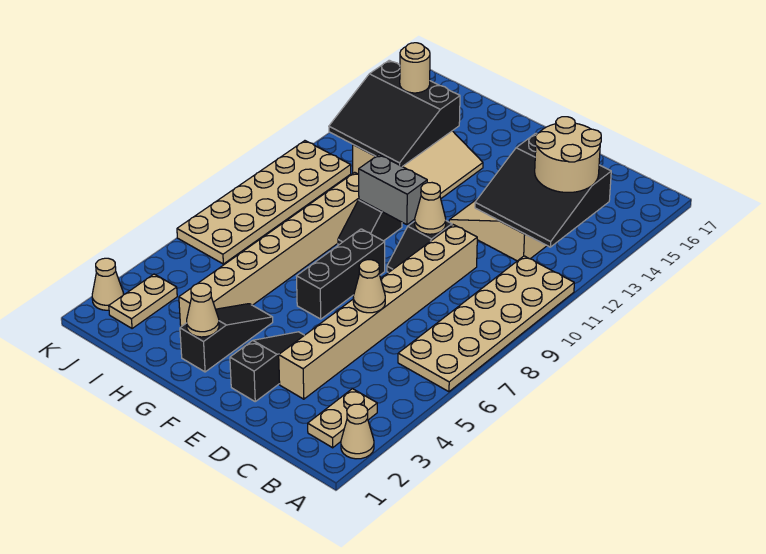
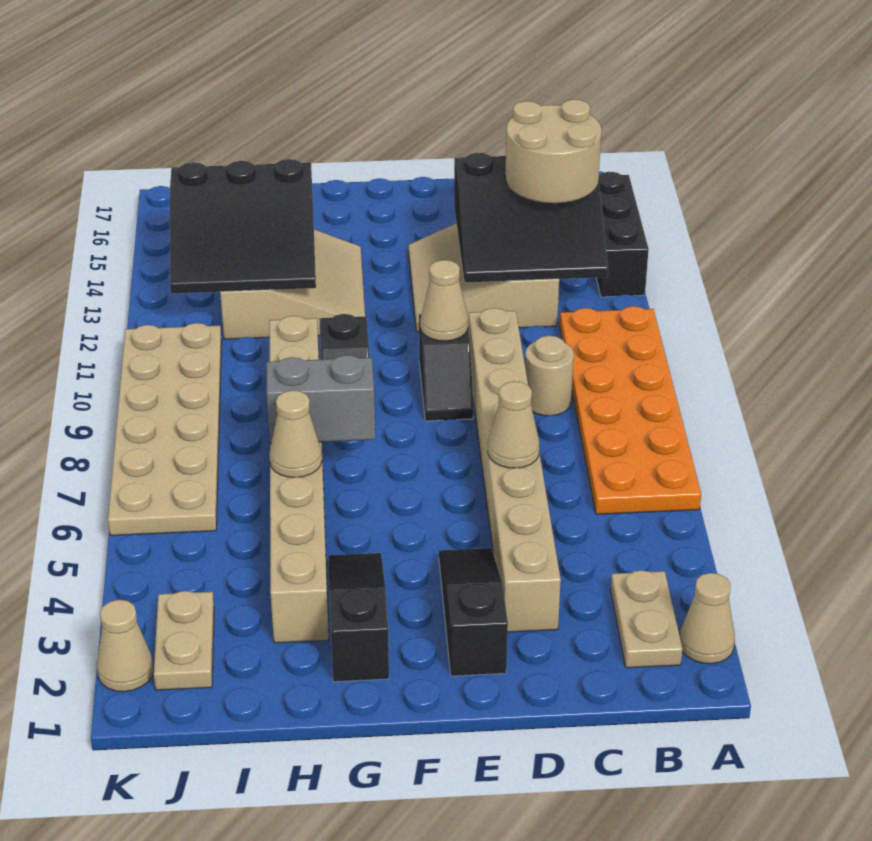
tan plate A6:B11 level 1 -> orange plate A6:B11 level 1
black brick F6:F8 level 1 -> black brick A13:A15 level 1
grey brick F10:G10 level 2 -> grey brick G7:H7 level 2
tan cone G2 level 2 -> tan cone H6 level 2
tan round brick I14 level 3 -> tan round brick C9 level 1

